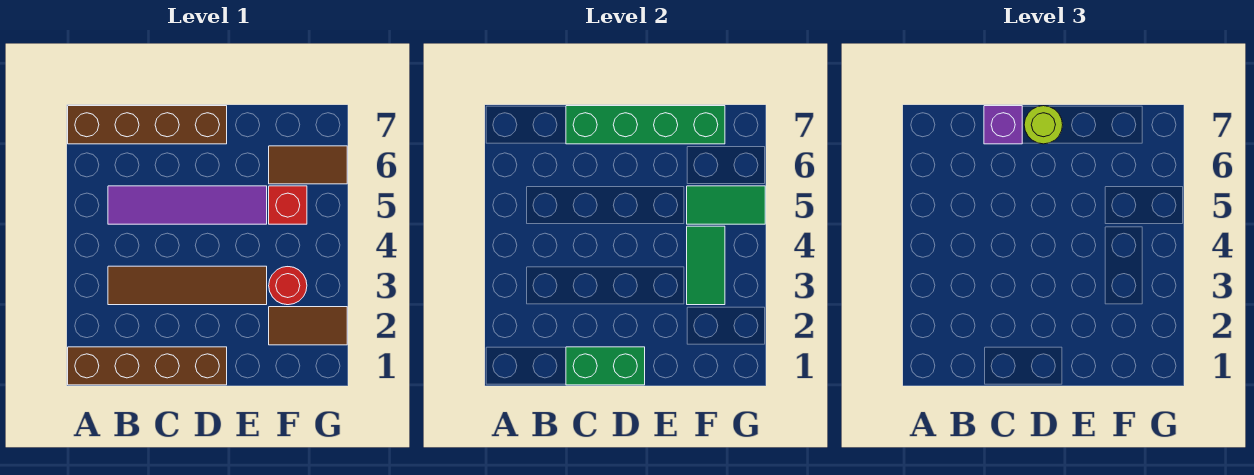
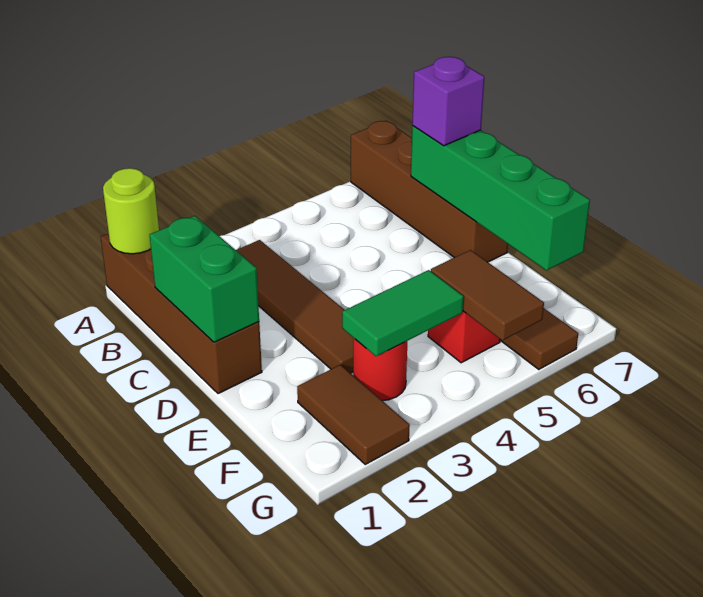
purple tile B5:E5 level 1 -> none
lime round brick D7 level 3 -> lime round brick A1 level 2
green tile F5:G5 level 2 -> brown tile F5:G5 level 2

